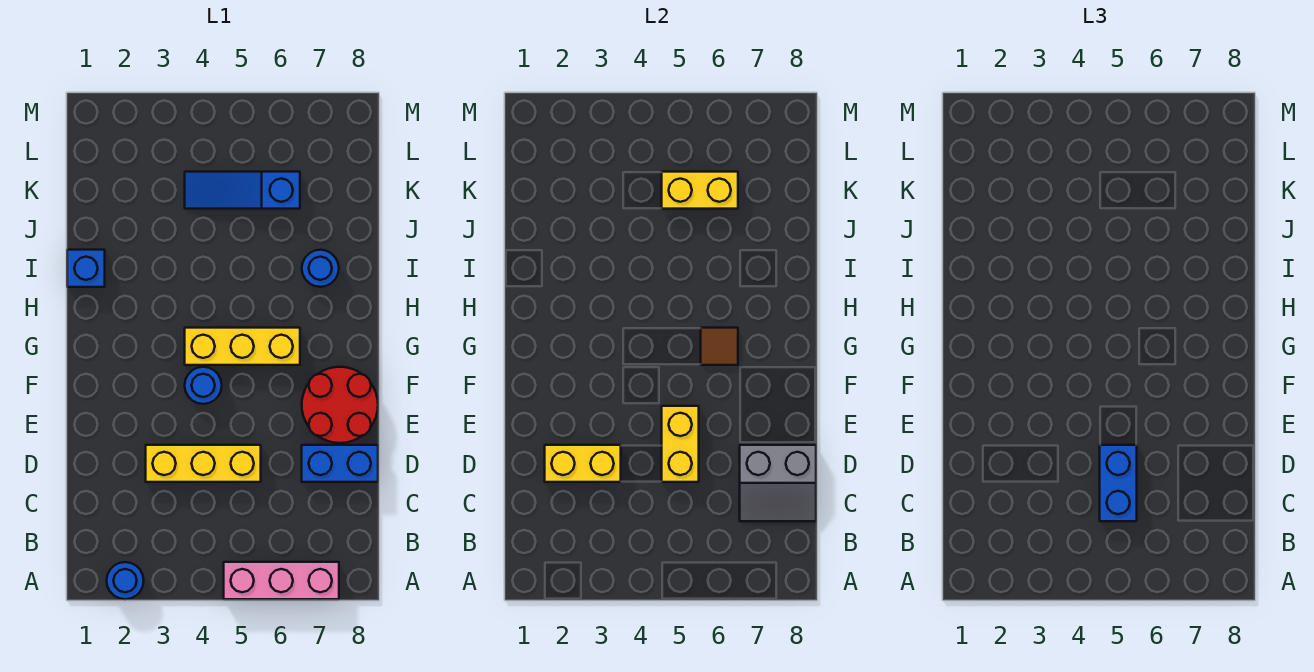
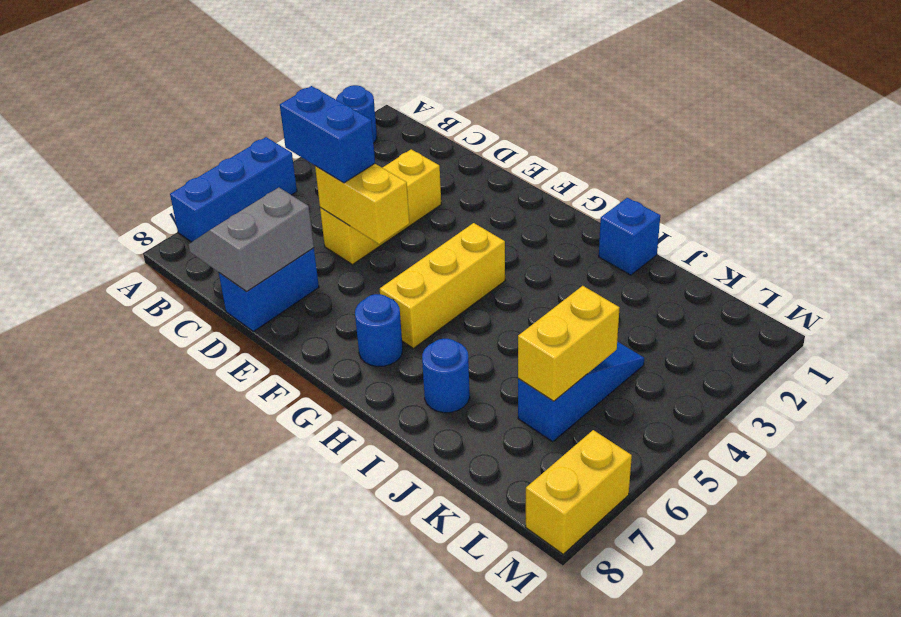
pink brick A5:A7 level 1 -> blue brick A5:A7 level 1
yellow brick D2:D3 level 2 -> yellow brick M7:M8 level 1
red round brick E7:F8 level 1 -> none
blue round brick F4 level 1 -> blue round brick G7 level 1
brown tile G6 level 2 -> none

